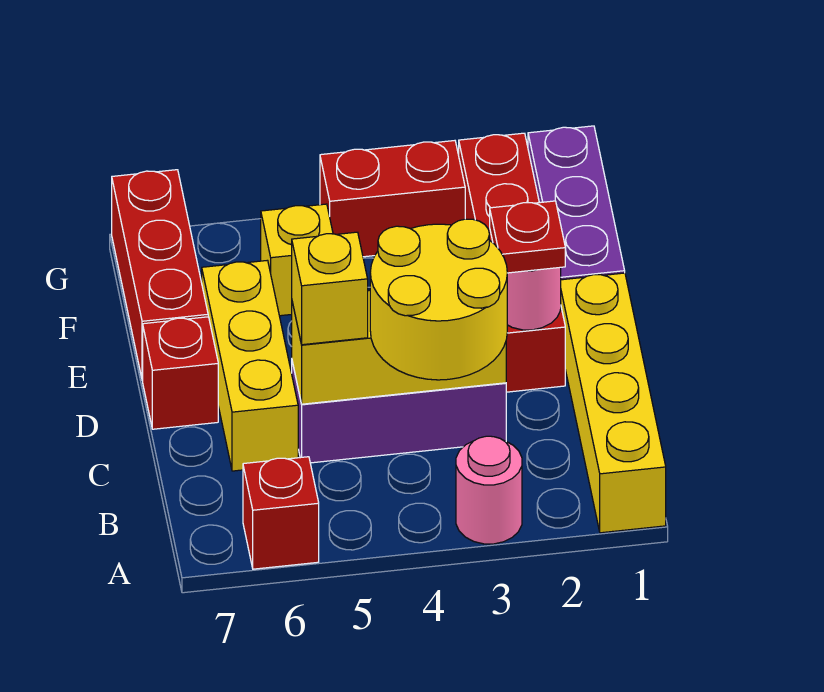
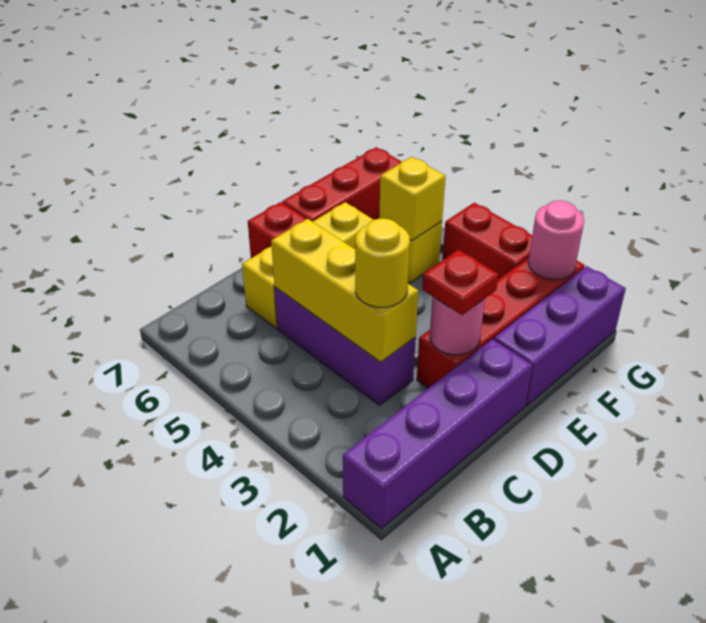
yellow brick A1:D1 level 1 -> purple brick A1:D1 level 1
pink round brick A3 level 1 -> pink round brick G2 level 2
red brick A6 level 1 -> none
yellow round brick B3:C4 level 3 -> yellow round brick C3 level 3
yellow brick C5 level 3 -> yellow brick F5 level 2

